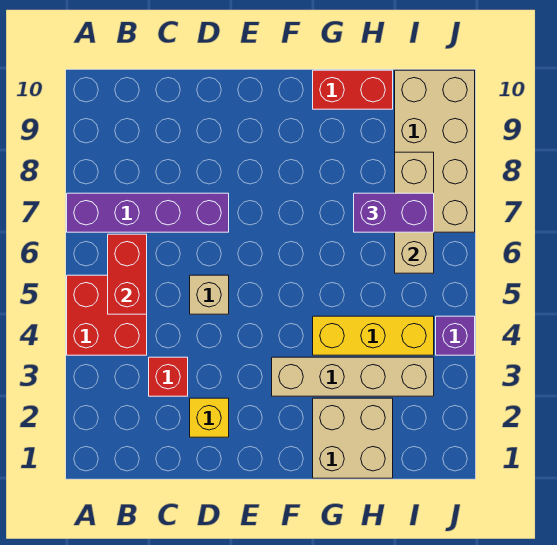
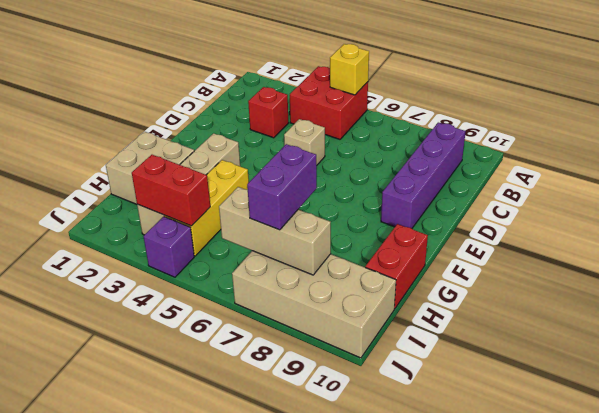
purple brick A7:D7 level 1 -> purple brick B9:E9 level 1
red brick B5:B6 level 2 -> red brick I3:I4 level 2
yellow brick D2 level 1 -> yellow brick A5 level 2

